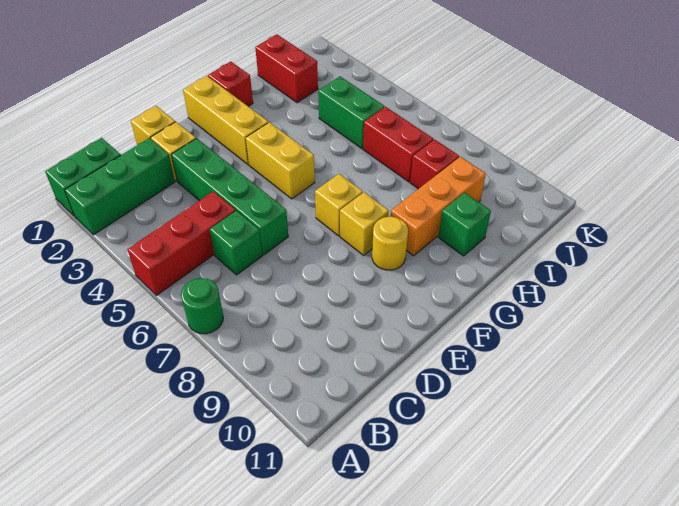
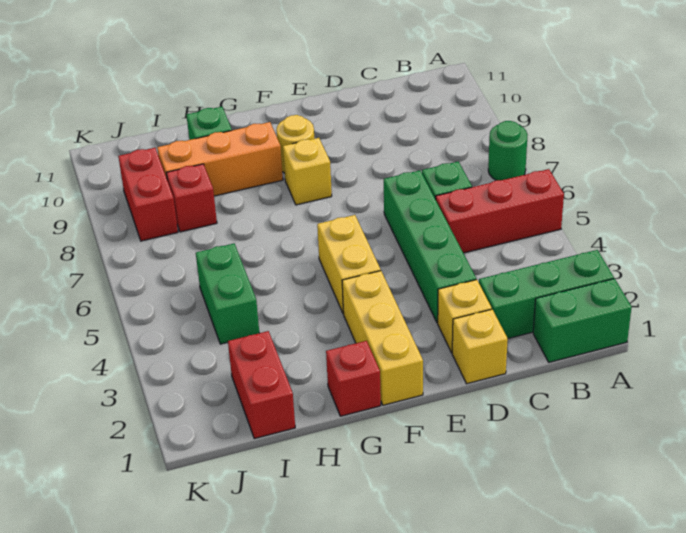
yellow brick F7 level 1 -> none
red brick I6:I7 level 1 -> red brick J8:J9 level 1

